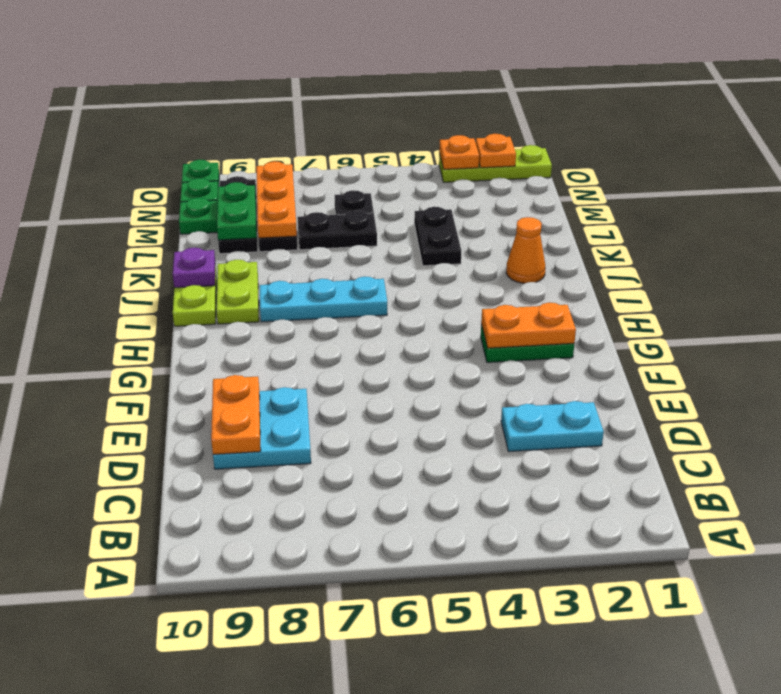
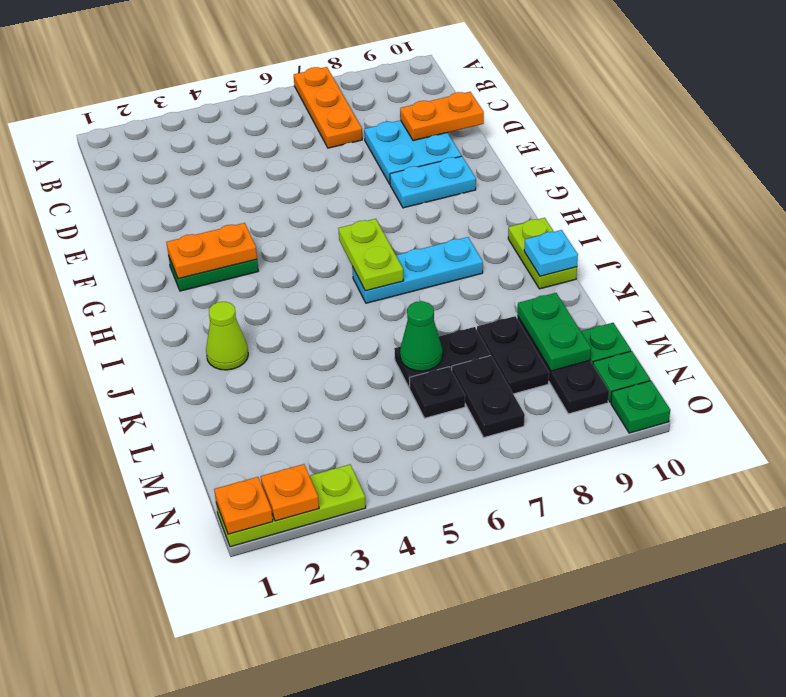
cyan plate D2:D3 level 1 -> cyan plate F8:F9 level 1
orange plate D9:E9 level 2 -> orange plate D9:D10 level 2
lime plate I9:J9 level 1 -> lime plate H6:I6 level 2
orange cone J2 level 1 -> lime cone J2 level 1
purple plate J10 level 2 -> cyan plate J10 level 2
black plate K4:L4 level 1 -> black plate M7:N7 level 1
none -> green cone L6 level 2
orange plate L8:N8 level 2 -> orange plate A7:C7 level 1
orange plate O3 level 2 -> orange plate O1 level 2

